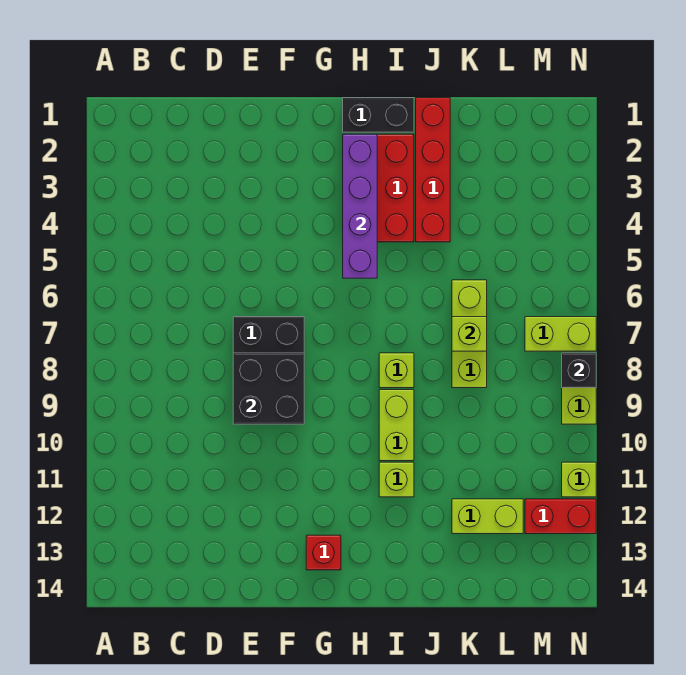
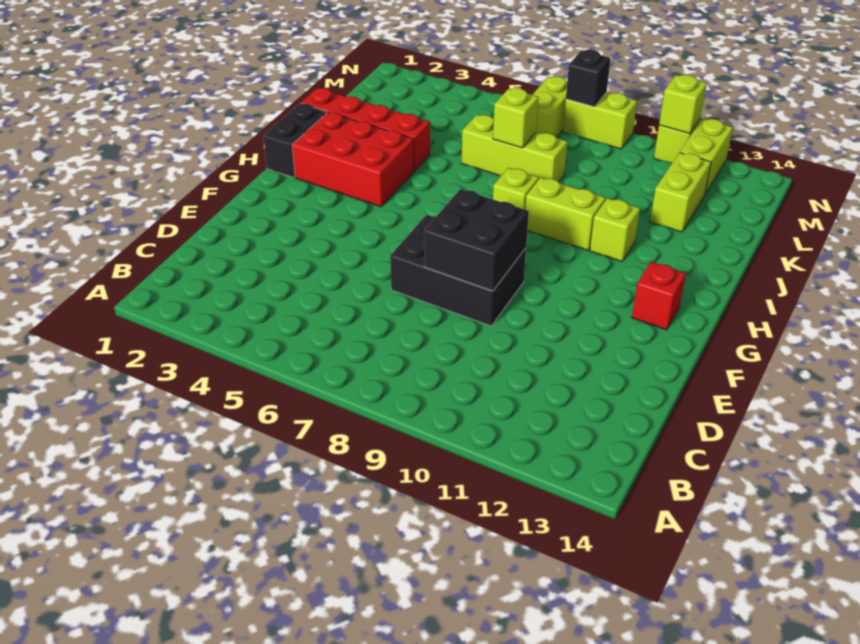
purple brick H2:H5 level 2 -> none
red brick M12:N12 level 1 -> lime brick M12:N12 level 1
none -> lime brick N11 level 2

